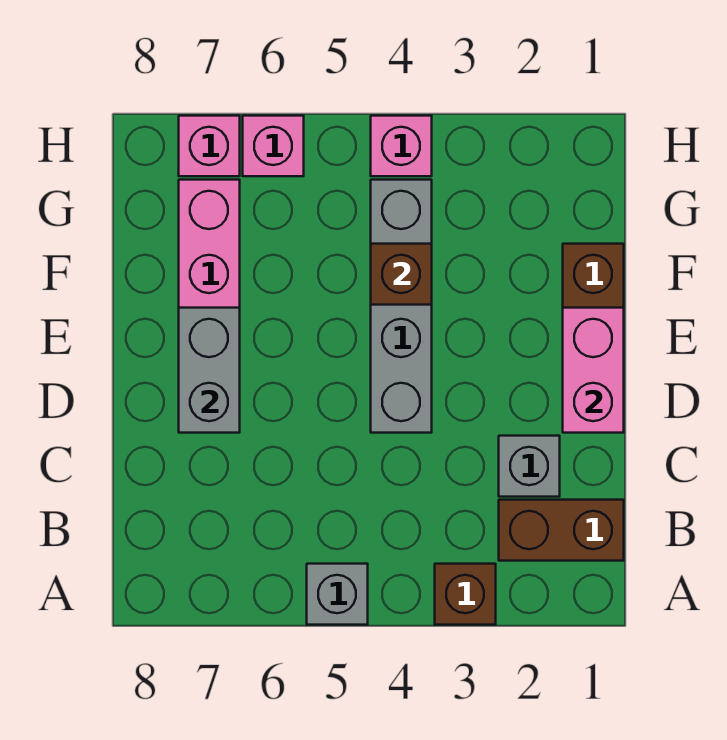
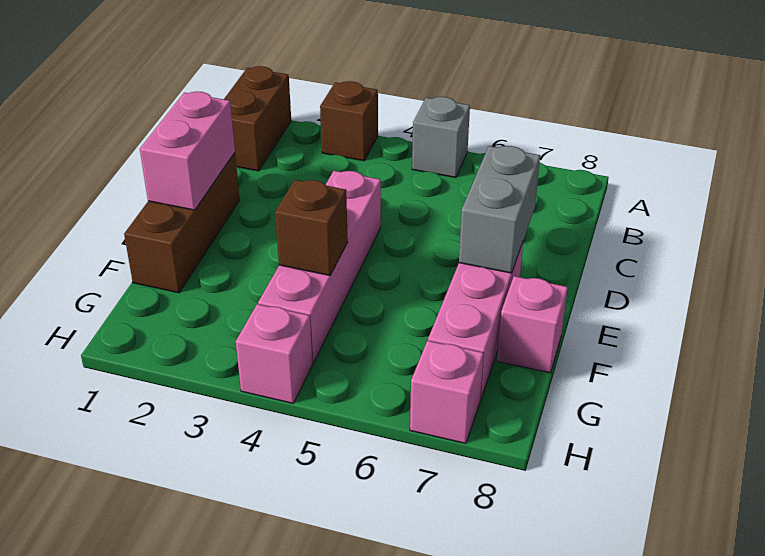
brown brick B1:B2 level 1 -> brown brick A1:B1 level 1
grey brick C2 level 1 -> none
grey brick D4:G4 level 1 -> pink brick D4:G4 level 1
pink brick H6 level 1 -> pink brick F8 level 1

